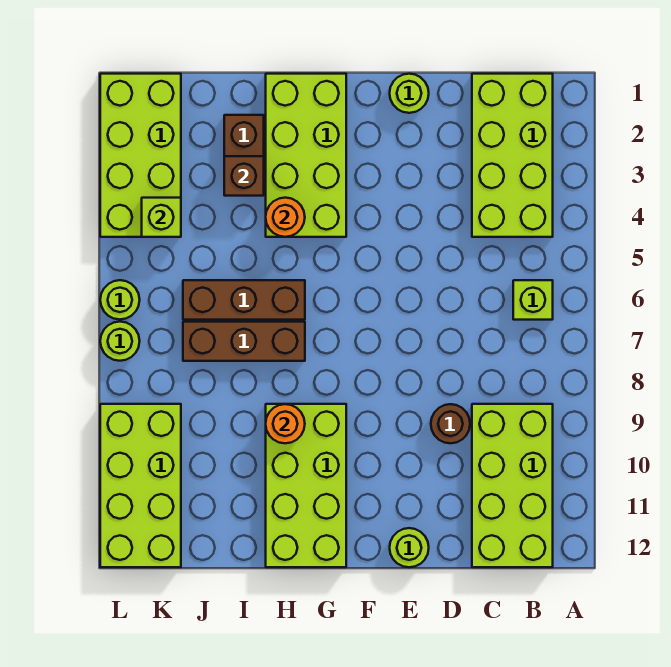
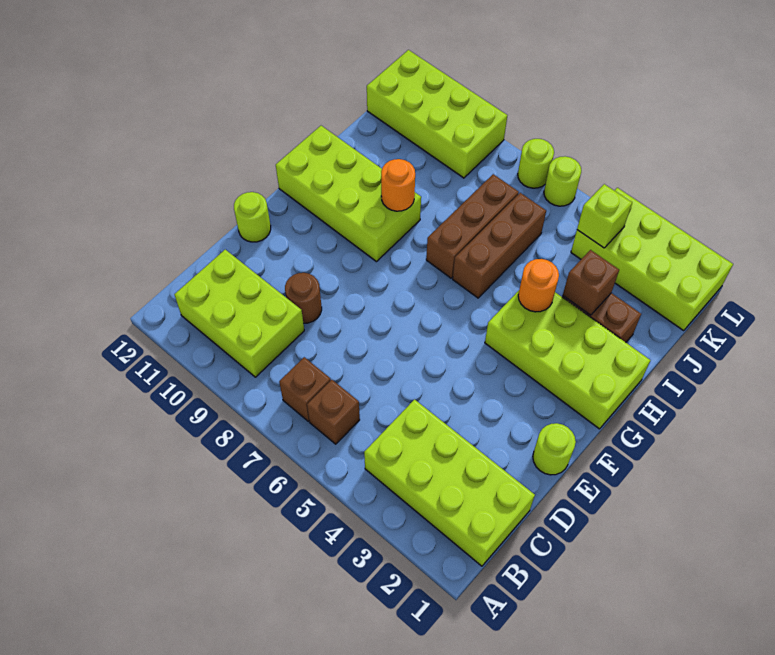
lime brick B6 level 1 -> brown brick B6 level 1
none -> brown brick B7 level 1
lime brick B9:C12 level 1 -> lime brick B9:C11 level 1

